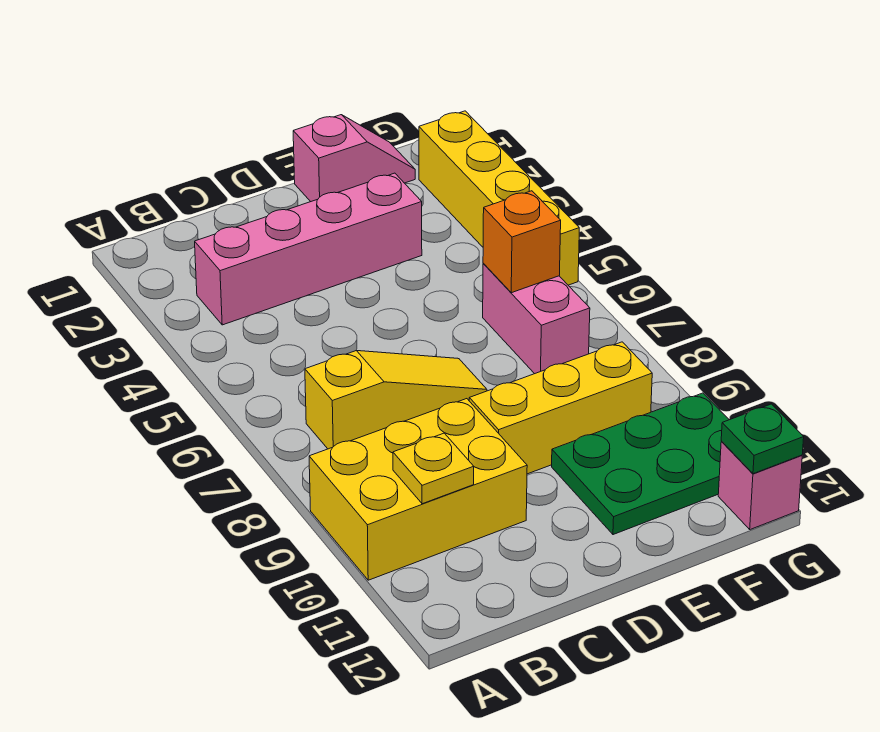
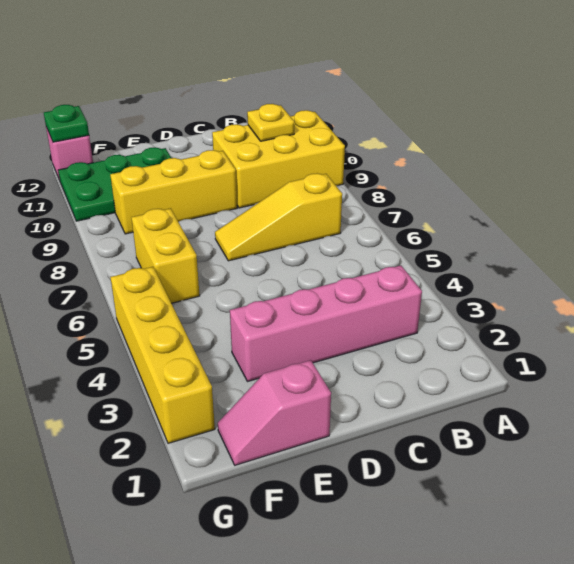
pink brick F6:F7 level 1 -> yellow brick F6:F7 level 1
orange brick F6 level 2 -> none

